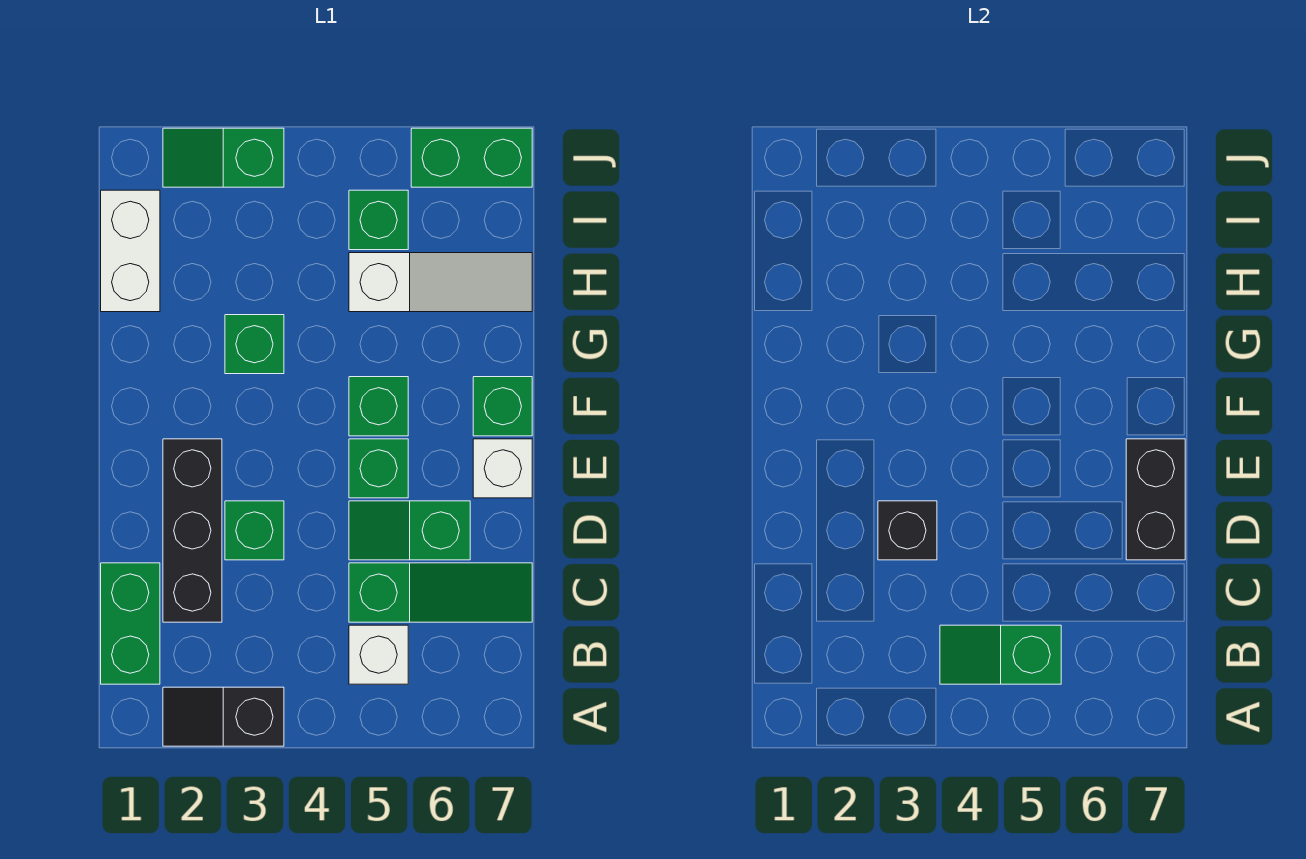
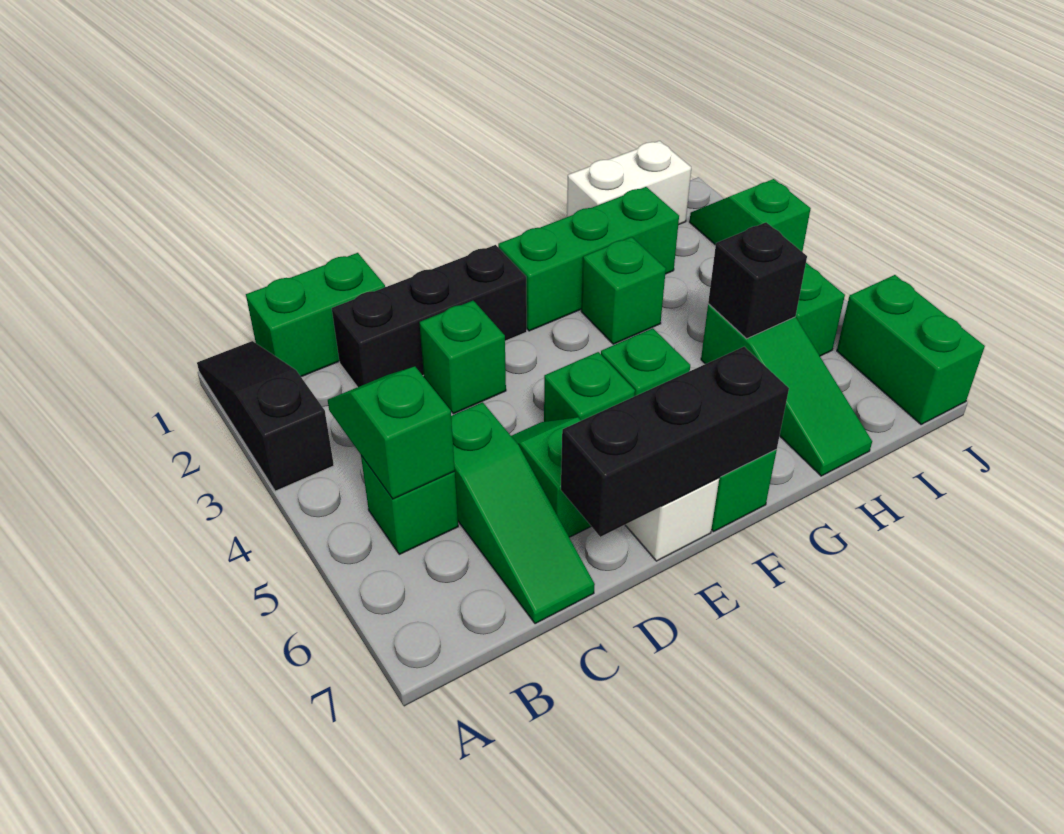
black slope A2:A3 level 1 top 3 -> black slope A1:A3 level 1 top 3
white brick B5 level 1 -> green brick B5 level 1
black brick D3 level 2 -> black brick H5 level 2
black brick D7:E7 level 2 -> black brick D7:F7 level 2
none -> green brick F2:H2 level 1
white slope H5:H7 level 1 top 5 -> green slope H5:H7 level 1 top 5

